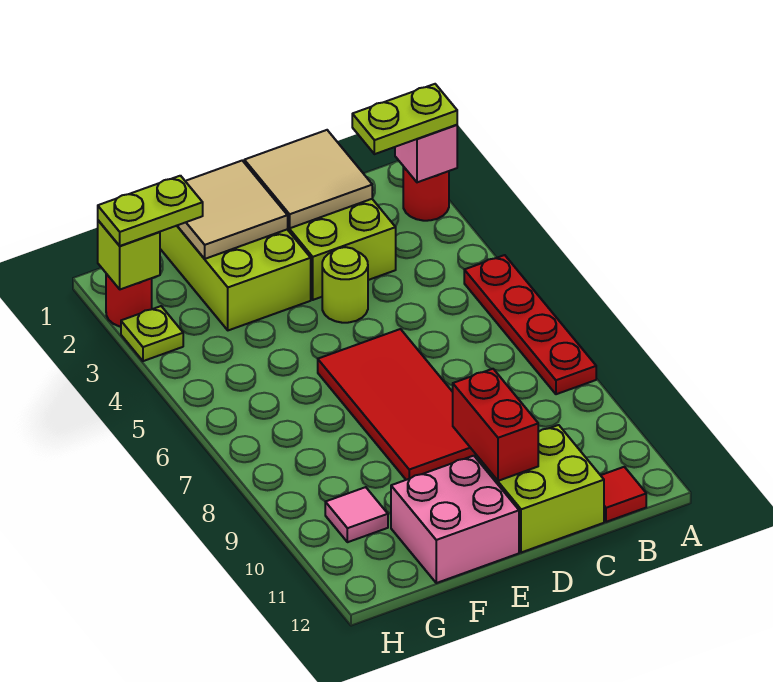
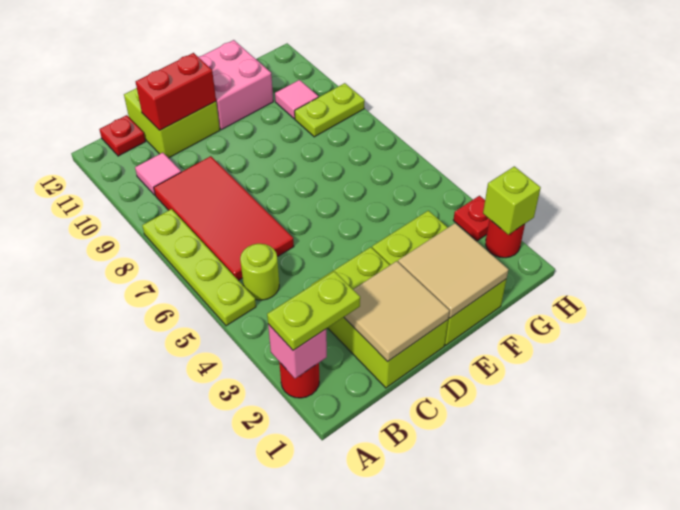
red plate A5:A8 level 1 -> lime plate A5:A8 level 1
none -> pink tile B10 level 1
red tile B12 level 1 -> red plate B12 level 1
lime round brick D4 level 1 -> lime round brick B5 level 1
red tile D6:E9 level 1 -> red tile B6:C9 level 1
red brick D10:D11 level 2 -> red brick C11:D11 level 2
lime plate G2:H2 level 3 -> lime plate G9:H9 level 1
lime plate H3 level 1 -> red plate H3 level 1

